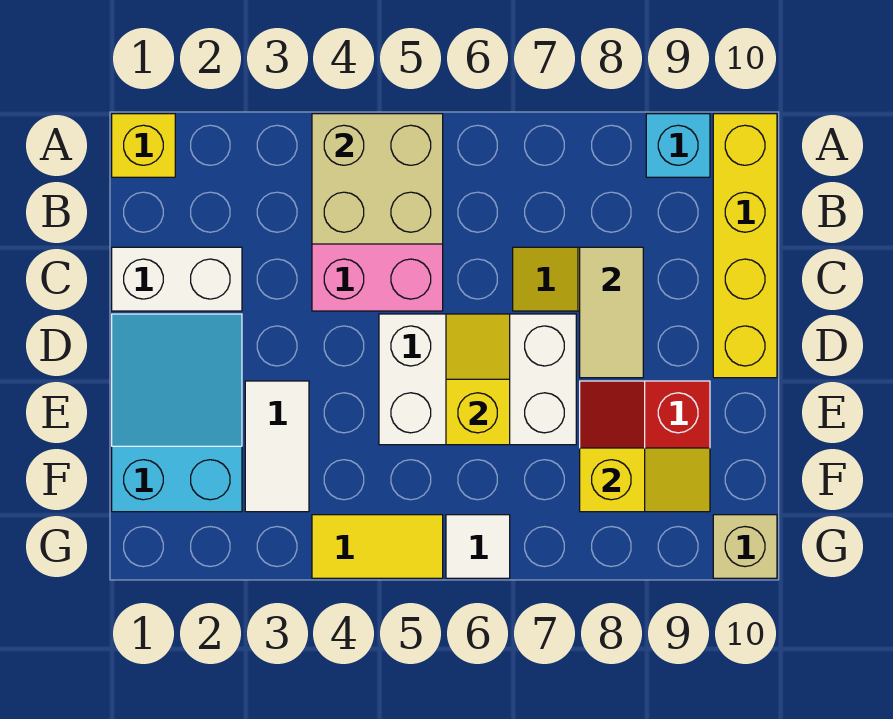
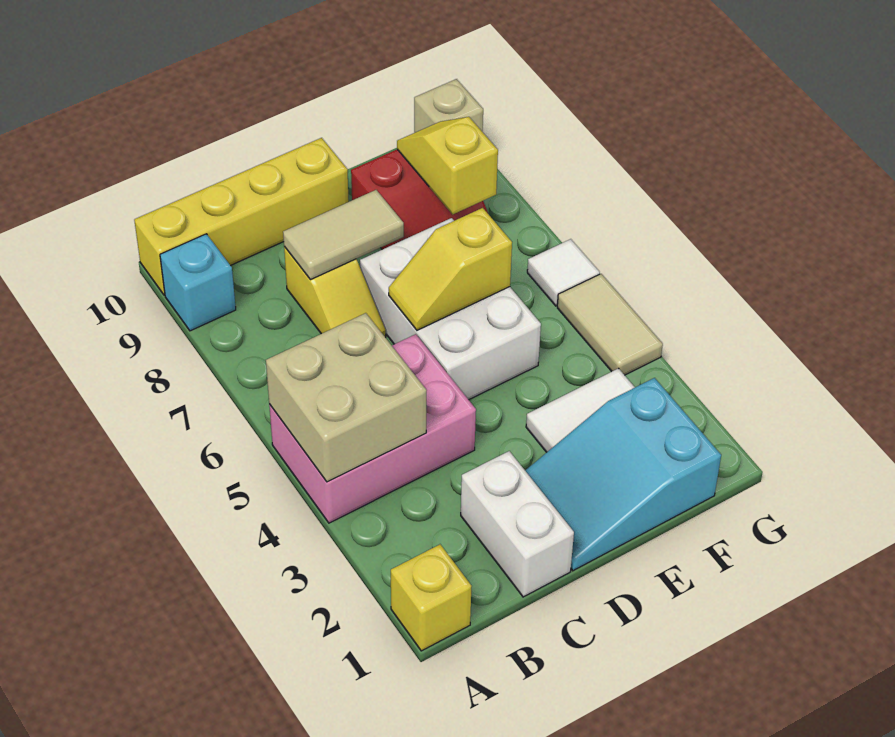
yellow tile G4:G5 level 1 -> tan tile G4:G5 level 1

